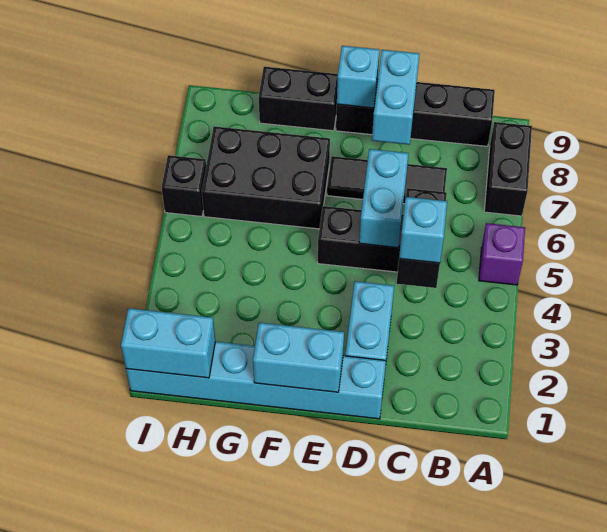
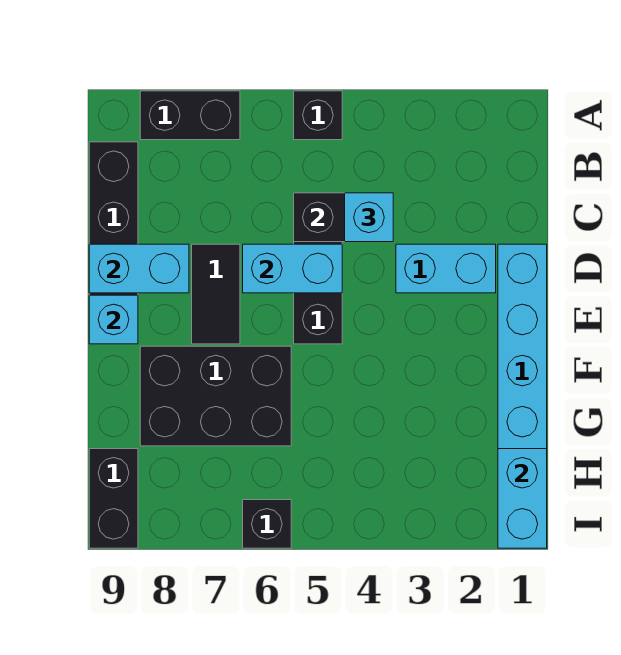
purple brick A5 level 1 -> black brick A5 level 1
black tile C7:E7 level 1 -> black tile D7:E7 level 1
cyan brick E1:F1 level 2 -> none
black brick F6:H7 level 1 -> black brick F6:G8 level 1
black brick F9:G9 level 1 -> black brick H9:I9 level 1

